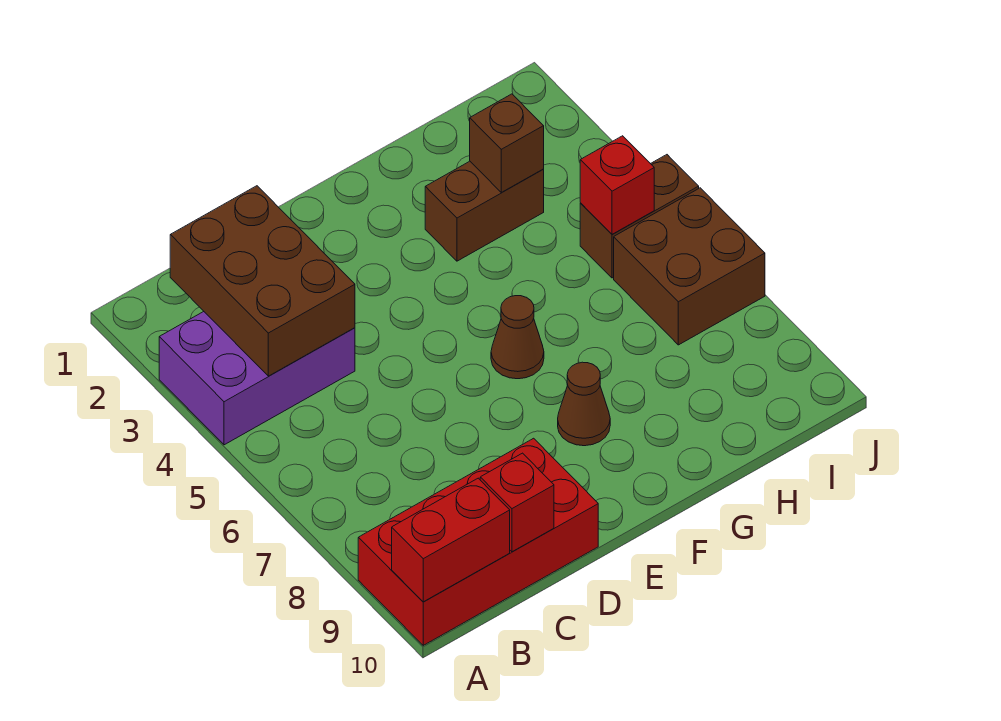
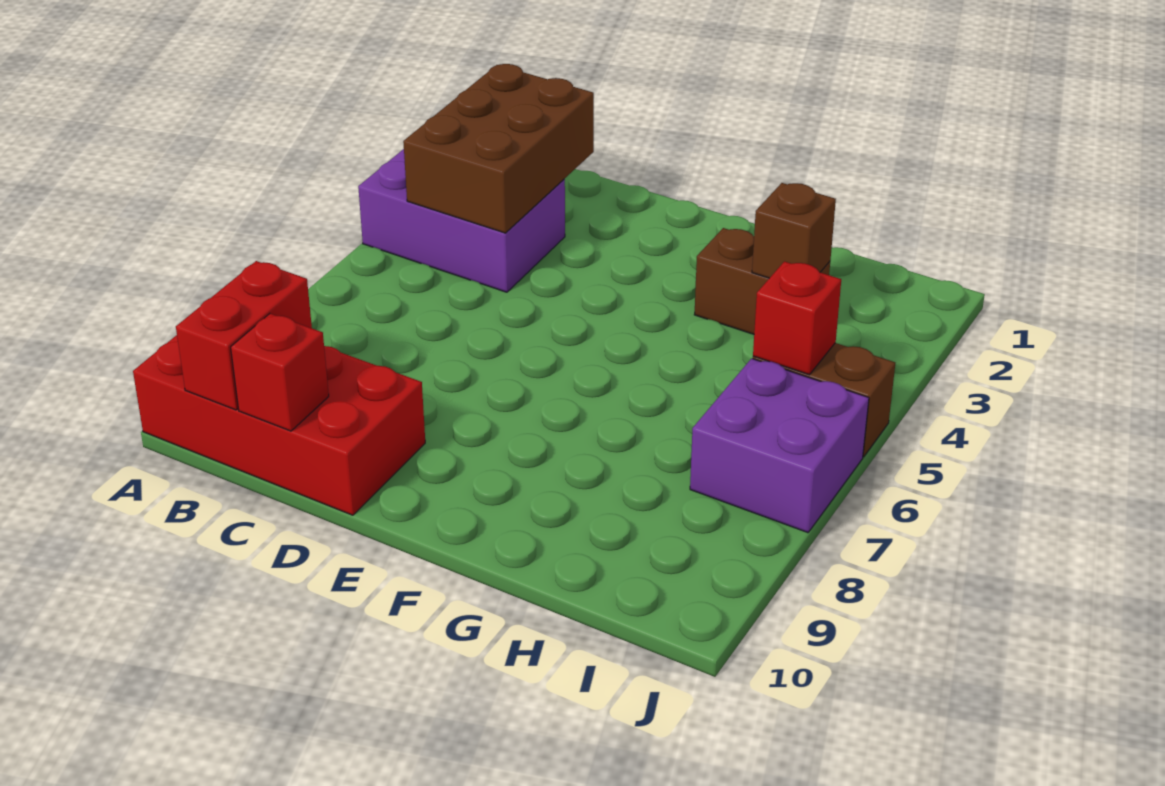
red brick A10:B10 level 2 -> red brick B9:B10 level 2
brown cone F6 level 1 -> none
brown cone F8 level 1 -> none
brown brick I6:J7 level 1 -> purple brick I6:J7 level 1

